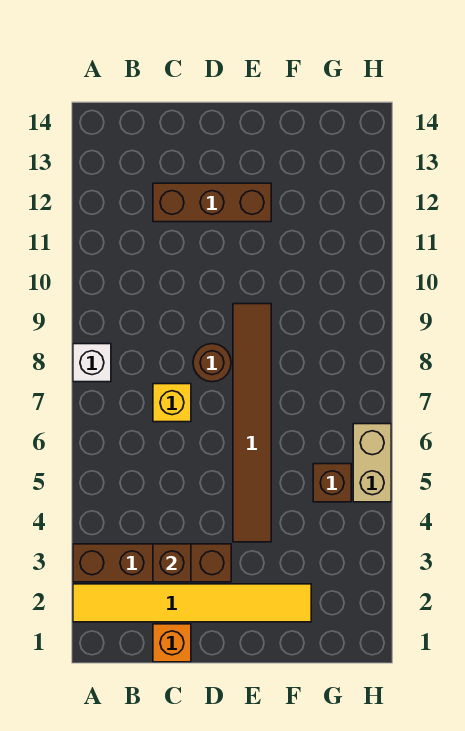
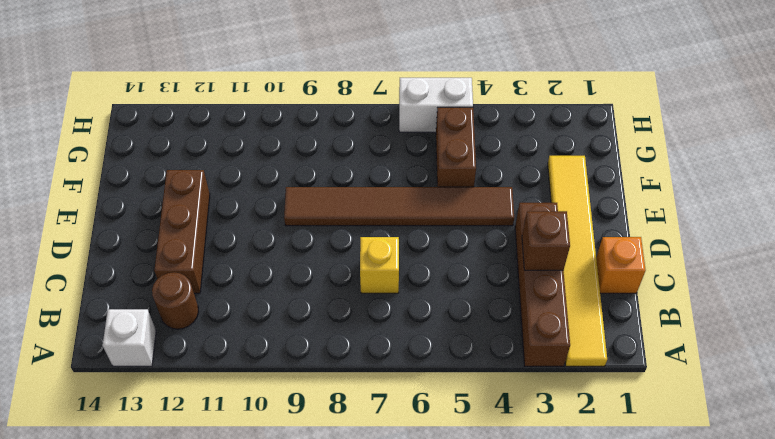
white brick A8 level 1 -> white brick A13 level 1
brown round brick D8 level 1 -> brown round brick B12 level 1
brown brick G5 level 1 -> brown brick F5:G5 level 1
tan brick H5:H6 level 1 -> white brick H5:H6 level 1

